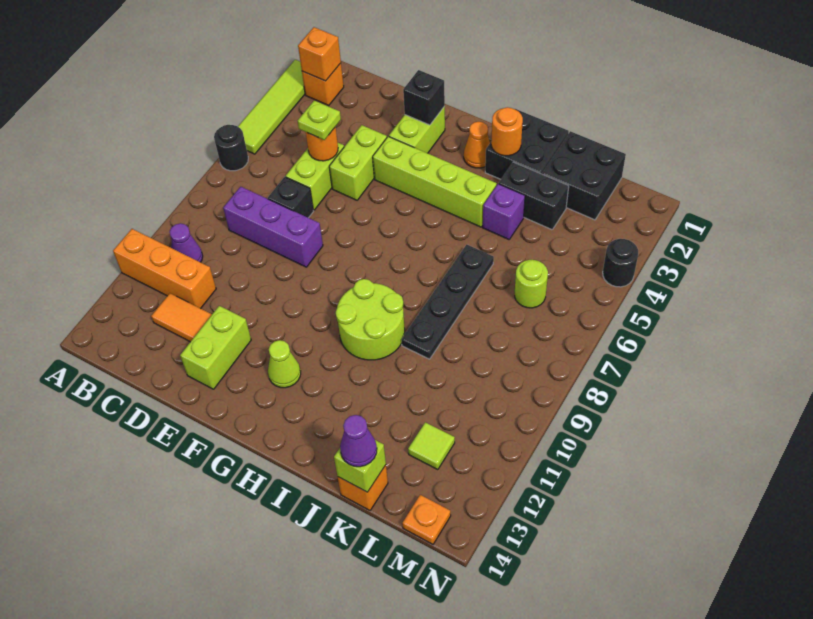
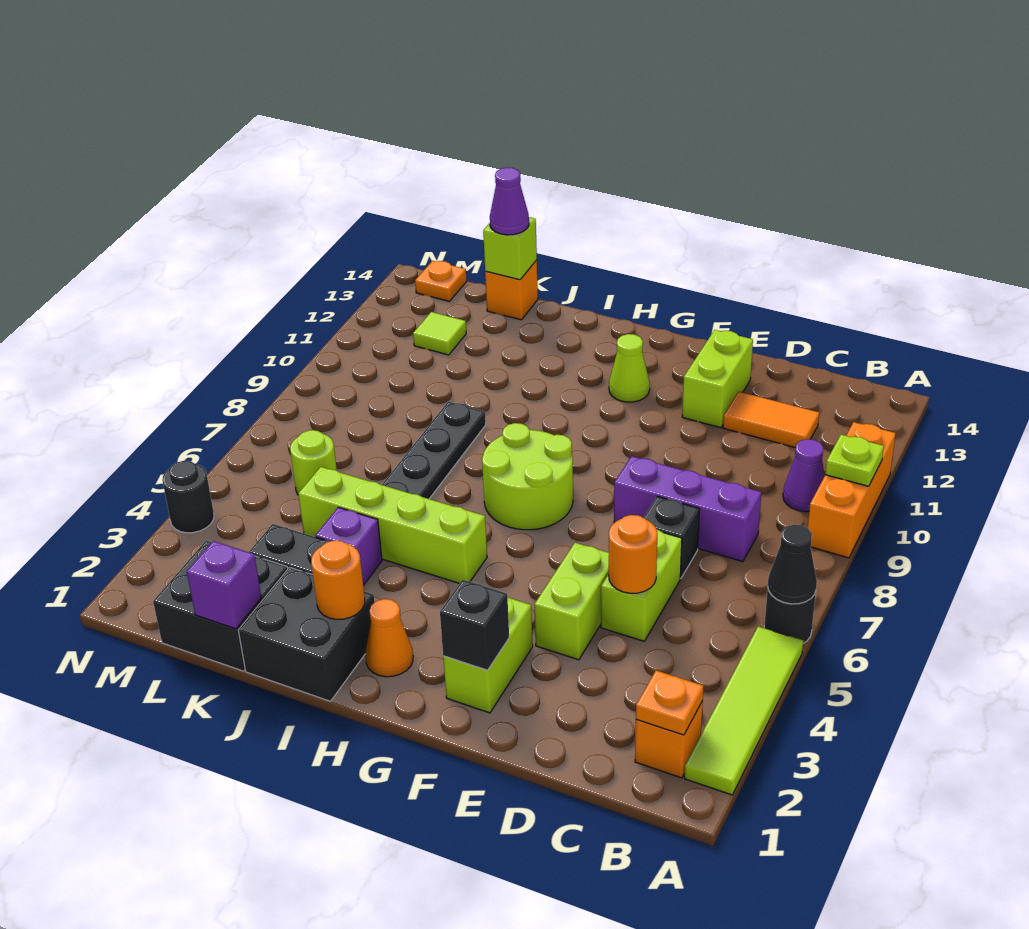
none -> black cone A6 level 2
orange brick A11:C11 level 1 -> orange brick A9:A11 level 1
orange brick B2 level 2 -> orange plate B2 level 2
lime plate D5 level 3 -> lime plate A10 level 2
lime brick F4:I4 level 1 -> lime brick H5:K5 level 1
lime round brick H9:I10 level 1 -> lime round brick G7:H8 level 1
none -> purple brick K1 level 2

